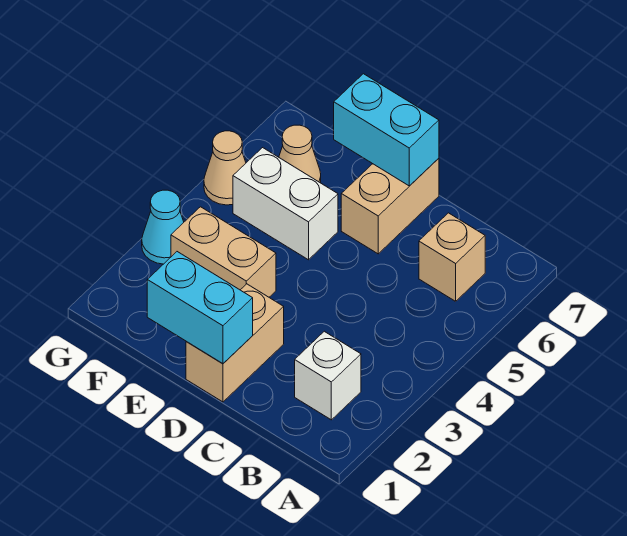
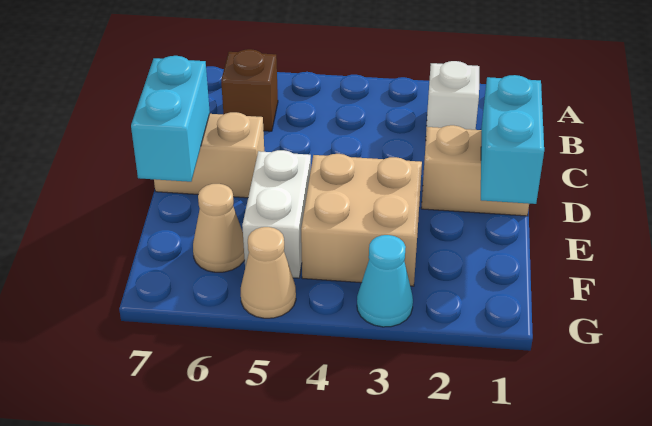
tan brick B6 level 1 -> brown brick B6 level 1
tan brick E3:F3 level 1 -> tan brick E3:F4 level 1

